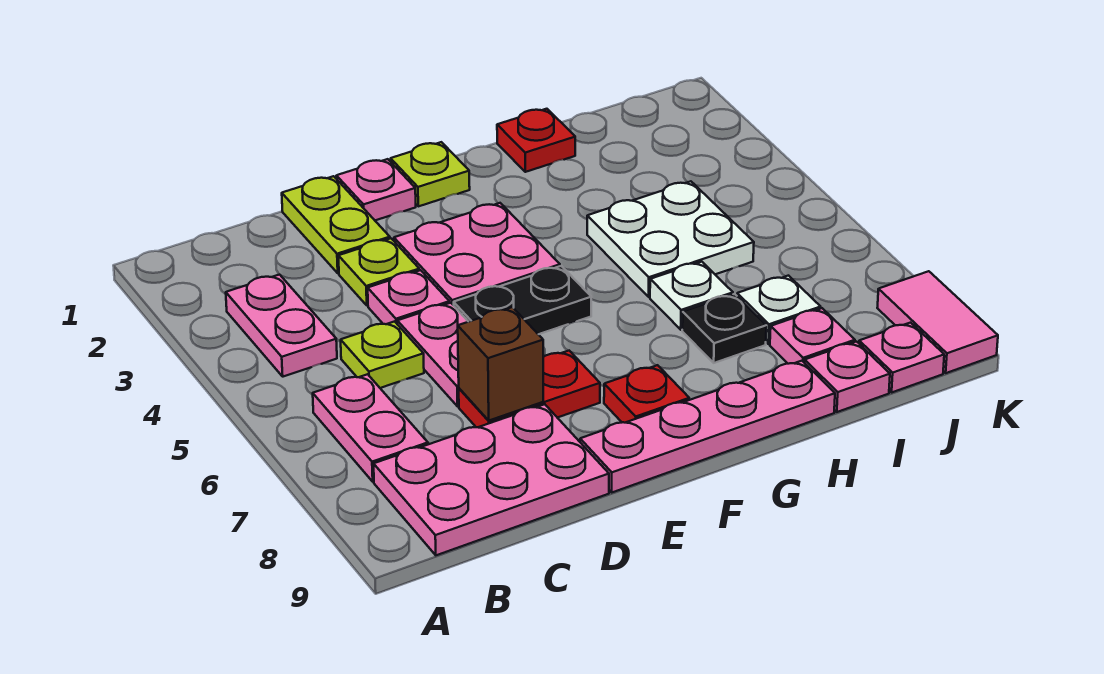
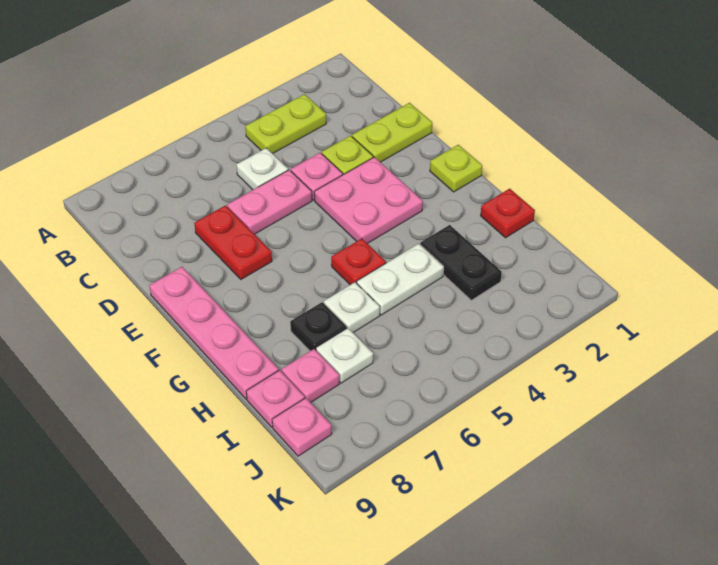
pink plate B3:B4 level 1 -> lime plate B3:B4 level 1
pink plate B6:B7 level 1 -> none
pink plate B8:D9 level 1 -> none
lime plate C5 level 1 -> white plate C5 level 1
brown brick D7 level 2 -> none
pink plate E1 level 1 -> none
black plate E5:F5 level 1 -> black plate H3:I3 level 1
red plate F8 level 1 -> red plate G5 level 1
white plate H4:I5 level 1 -> white plate H4:H5 level 1
pink tile K8:K9 level 1 -> none

